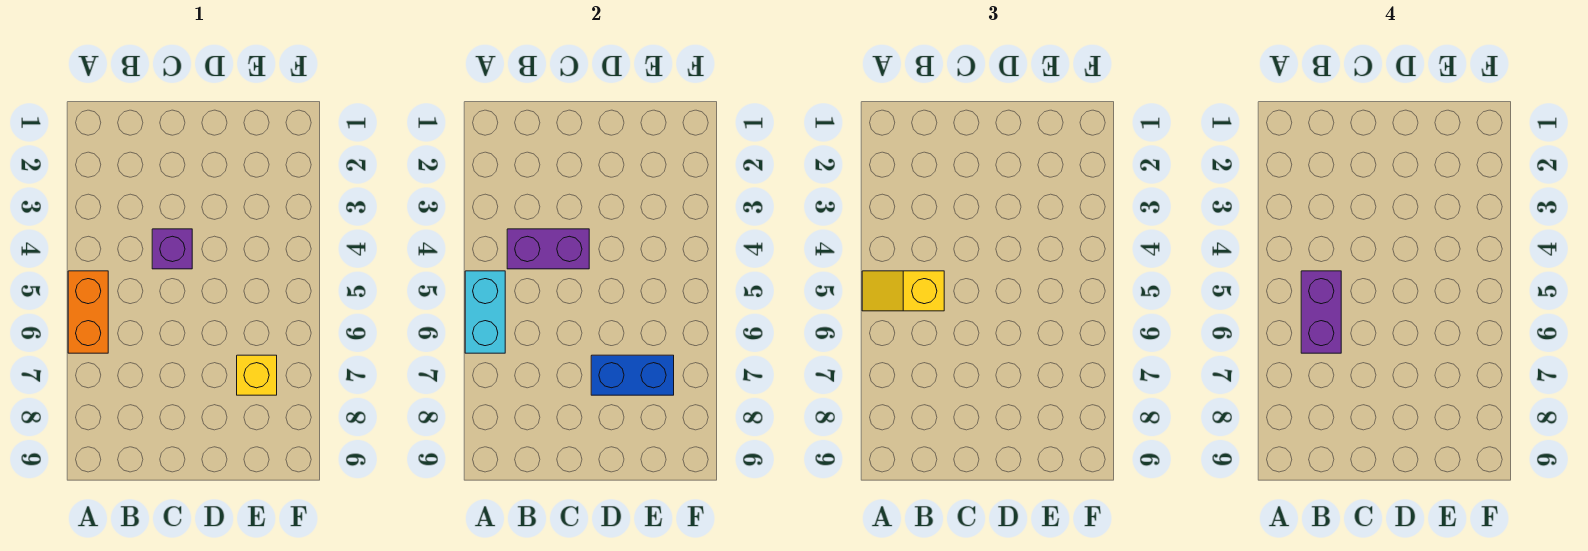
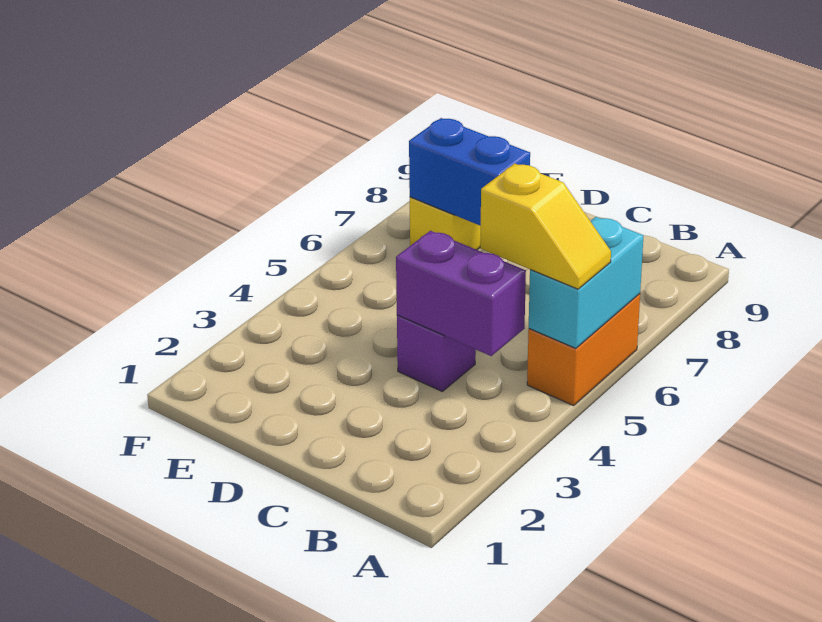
purple brick B5:B6 level 4 -> none

